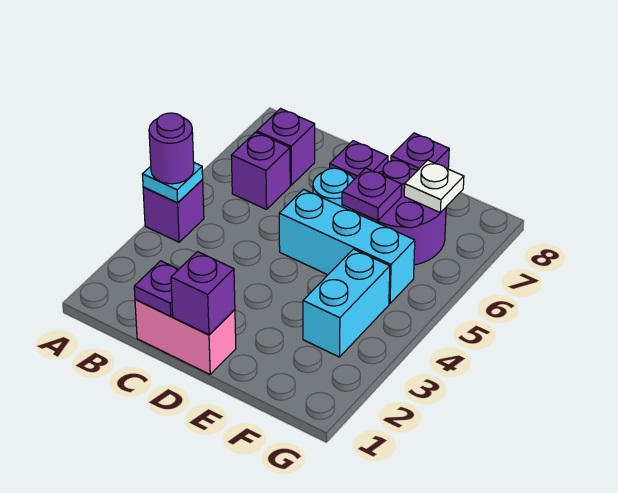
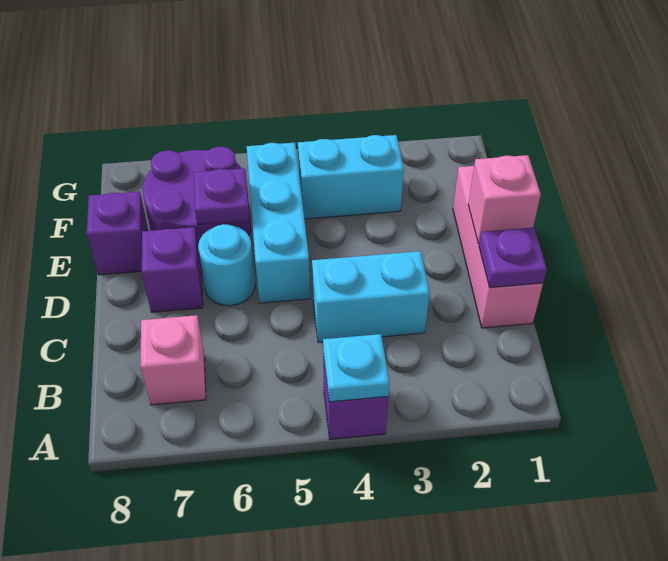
purple round brick A4 level 3 -> none
purple brick B6 level 1 -> none
purple brick B7 level 1 -> pink brick B7 level 1
pink brick C1:D1 level 1 -> pink brick C1:E1 level 1
none -> cyan brick C3:C4 level 1
purple brick D1 level 2 -> pink brick D1 level 2
white plate F7 level 2 -> none

